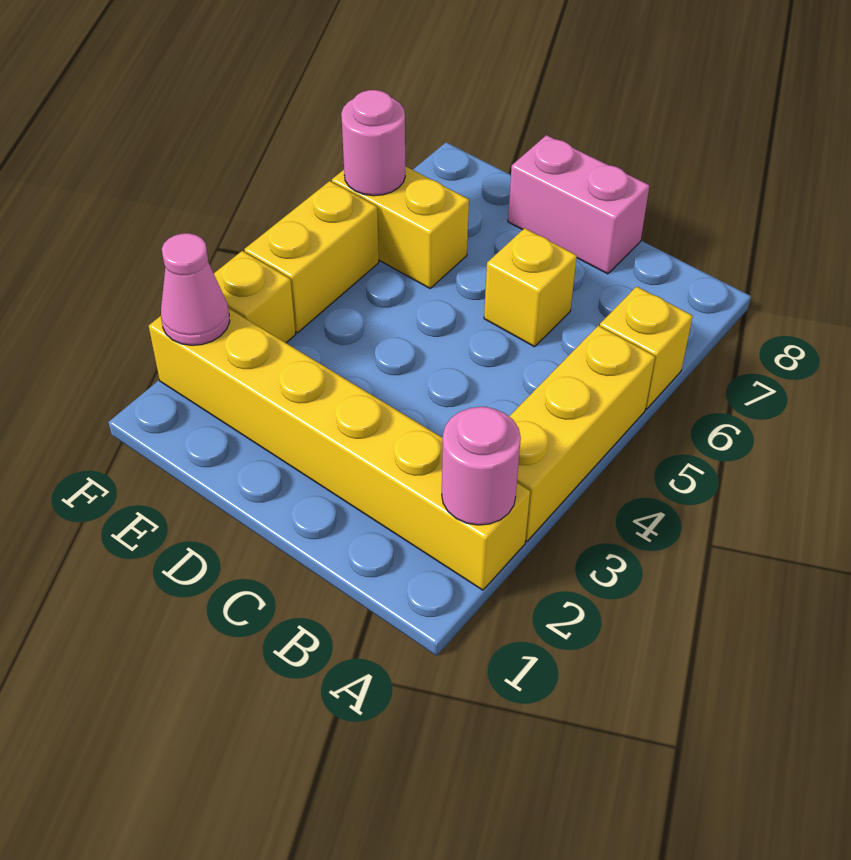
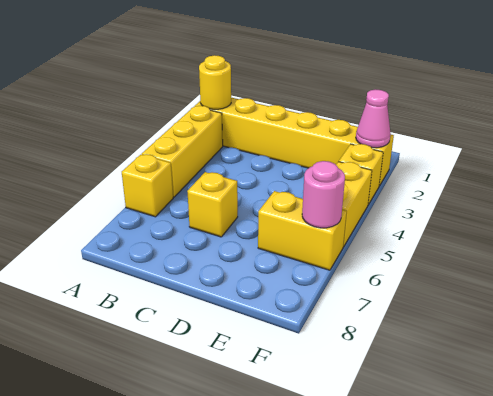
pink round brick A2 level 2 -> yellow round brick A2 level 2
pink brick C8:D8 level 1 -> none

